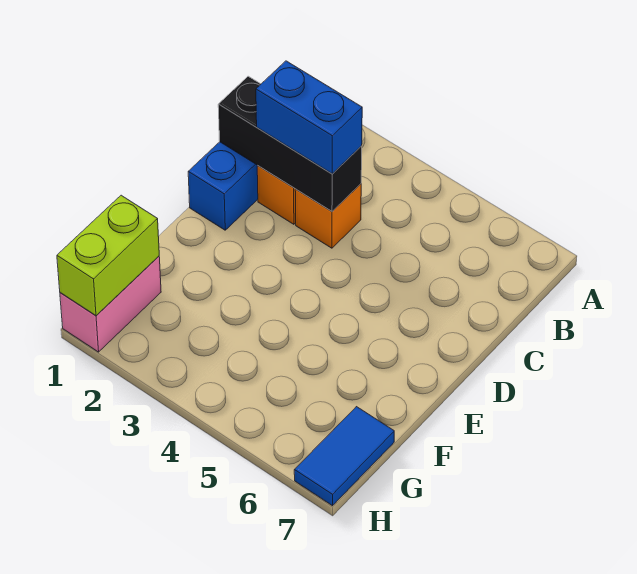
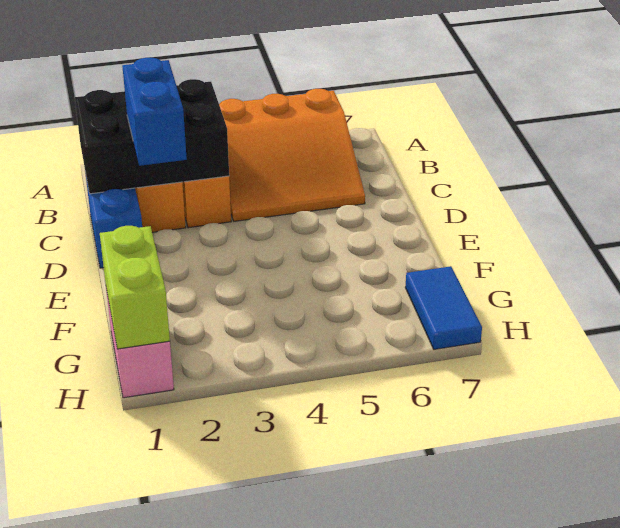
none -> orange slope A4:C6 level 1 top A
black brick C1:C3 level 2 -> black brick B1:C3 level 2
blue brick C2:C3 level 3 -> blue brick C2:D2 level 3

